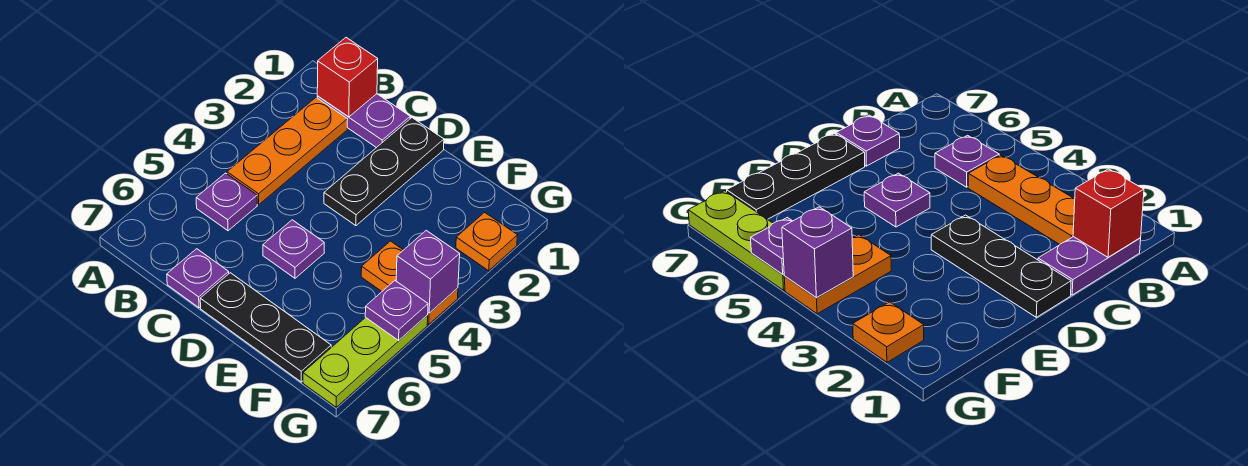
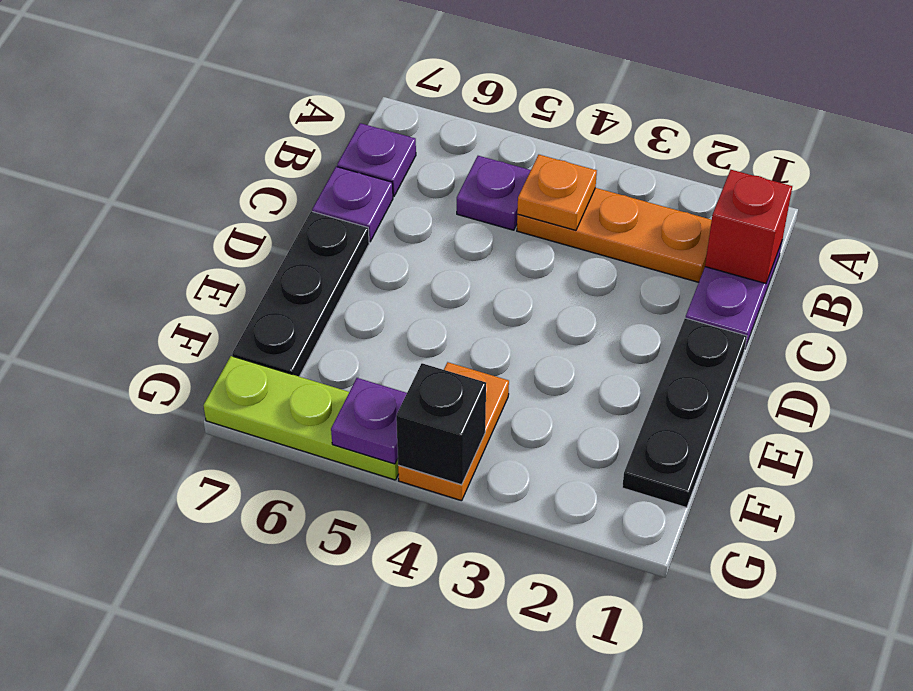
black plate D1:D3 level 1 -> black plate D1:F1 level 1
purple plate D5 level 1 -> purple plate B7 level 1
orange plate G2 level 1 -> orange plate B4 level 2
purple brick G4 level 2 -> black brick G4 level 2

